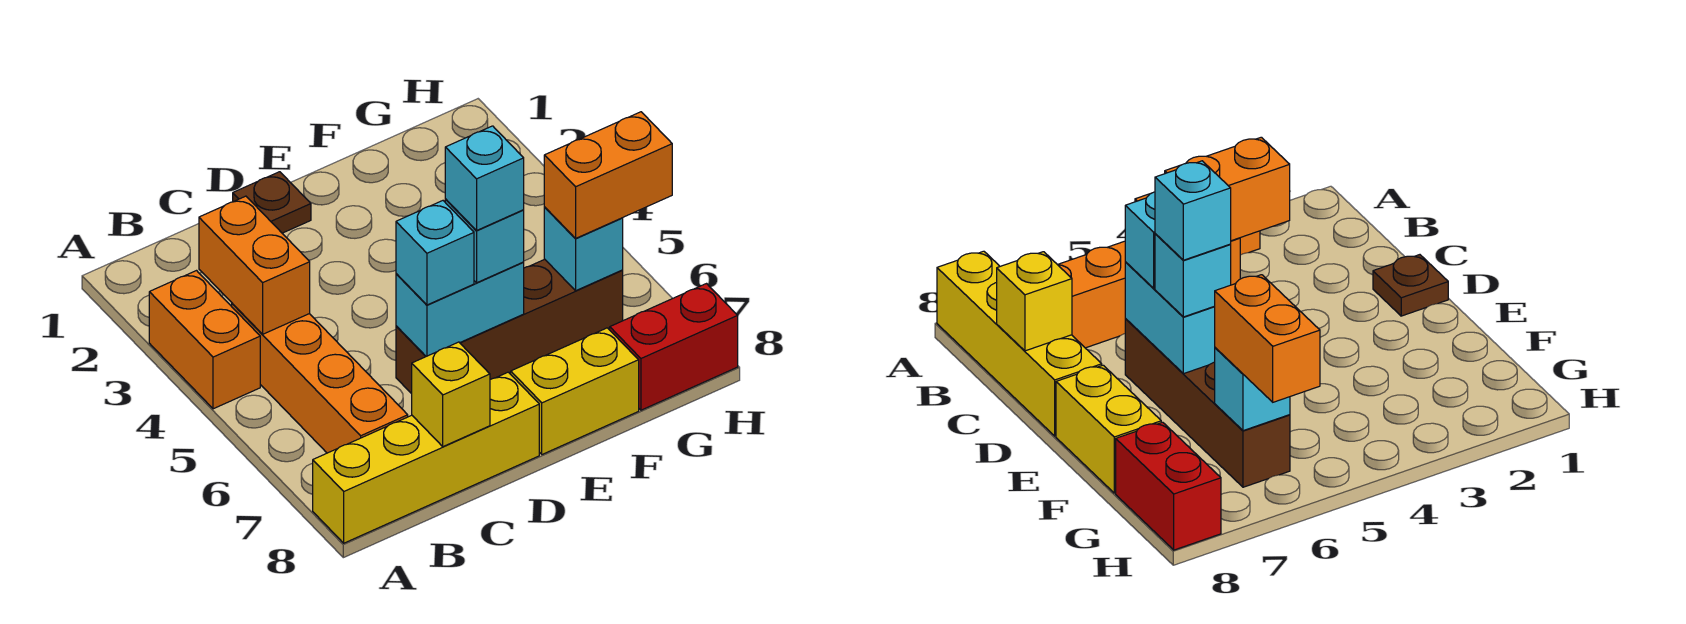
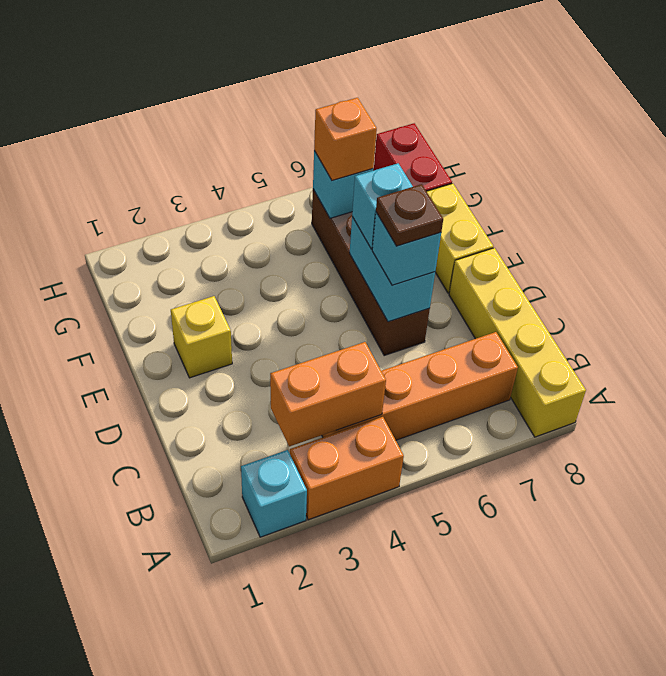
yellow brick C8 level 2 -> yellow brick E2 level 1
brown plate D1 level 1 -> brown plate D6 level 4
cyan brick E6 level 4 -> cyan brick A2 level 1
orange brick G6:H6 level 3 -> orange brick G6 level 3

